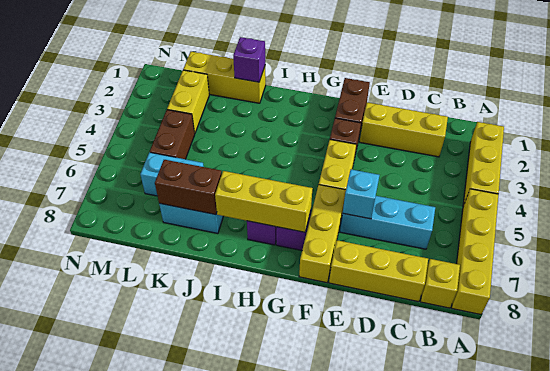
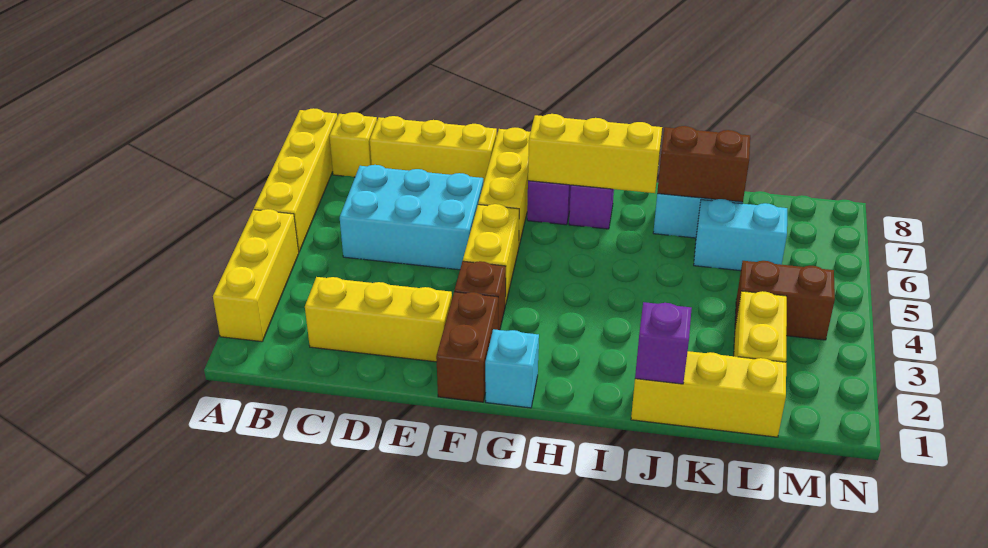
cyan brick C6:E6 level 1 -> cyan brick C5:E6 level 1
cyan brick E6 level 2 -> cyan brick G1 level 1
brown brick L4:L5 level 1 -> brown brick L4:M4 level 1

